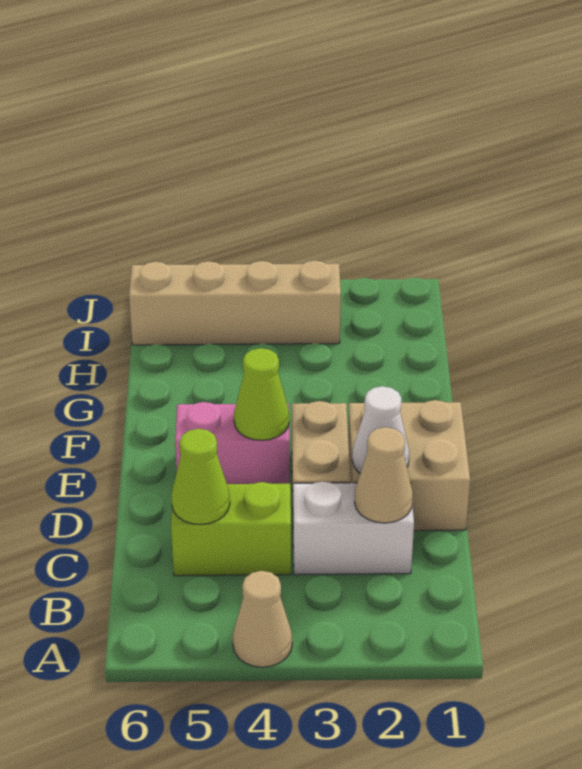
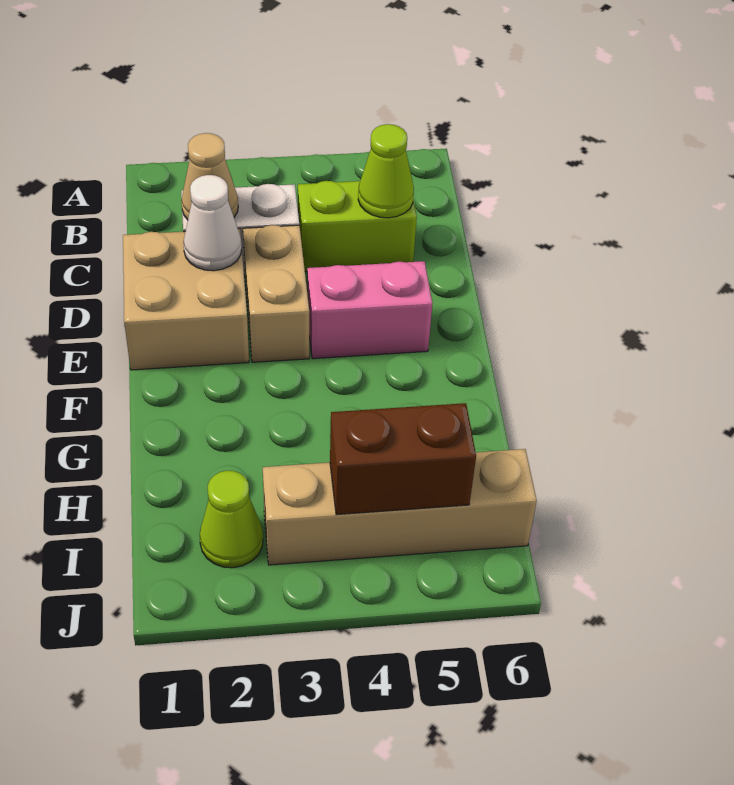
tan cone A4 level 1 -> none
lime cone E4 level 2 -> lime cone I2 level 1
none -> brown brick I4:I5 level 2

